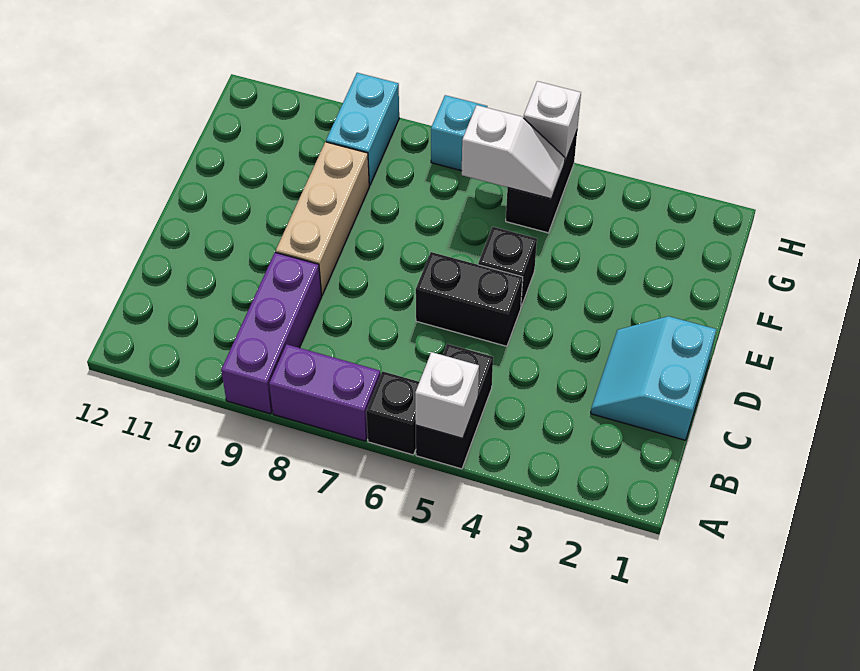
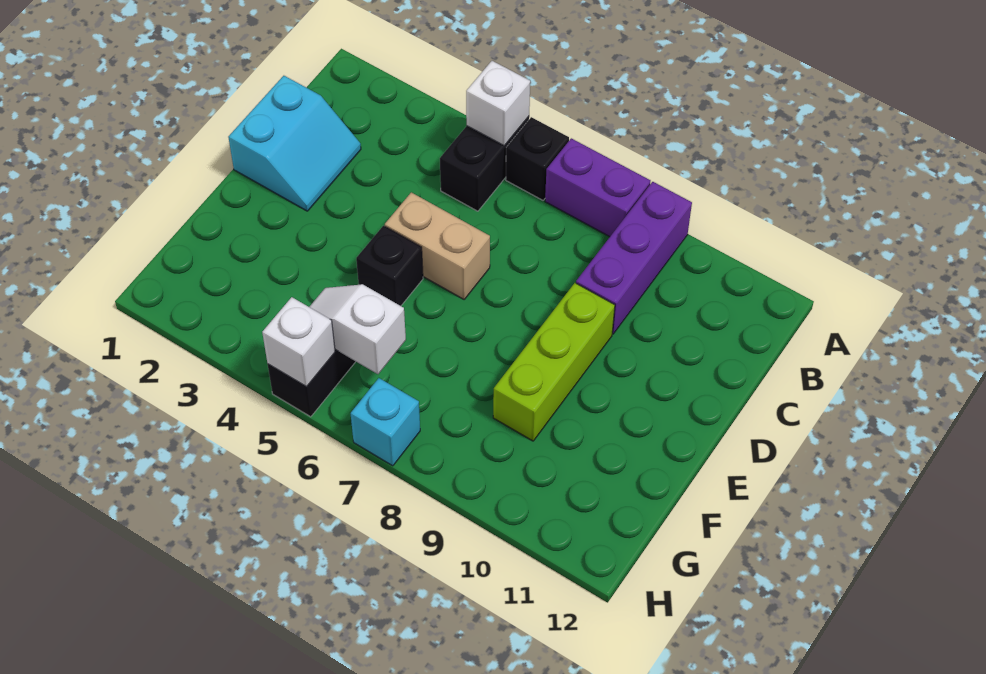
black brick D5:D6 level 1 -> tan brick D5:D6 level 1
tan brick D9:F9 level 1 -> lime brick D9:F9 level 1
cyan brick G9:H9 level 1 -> none

